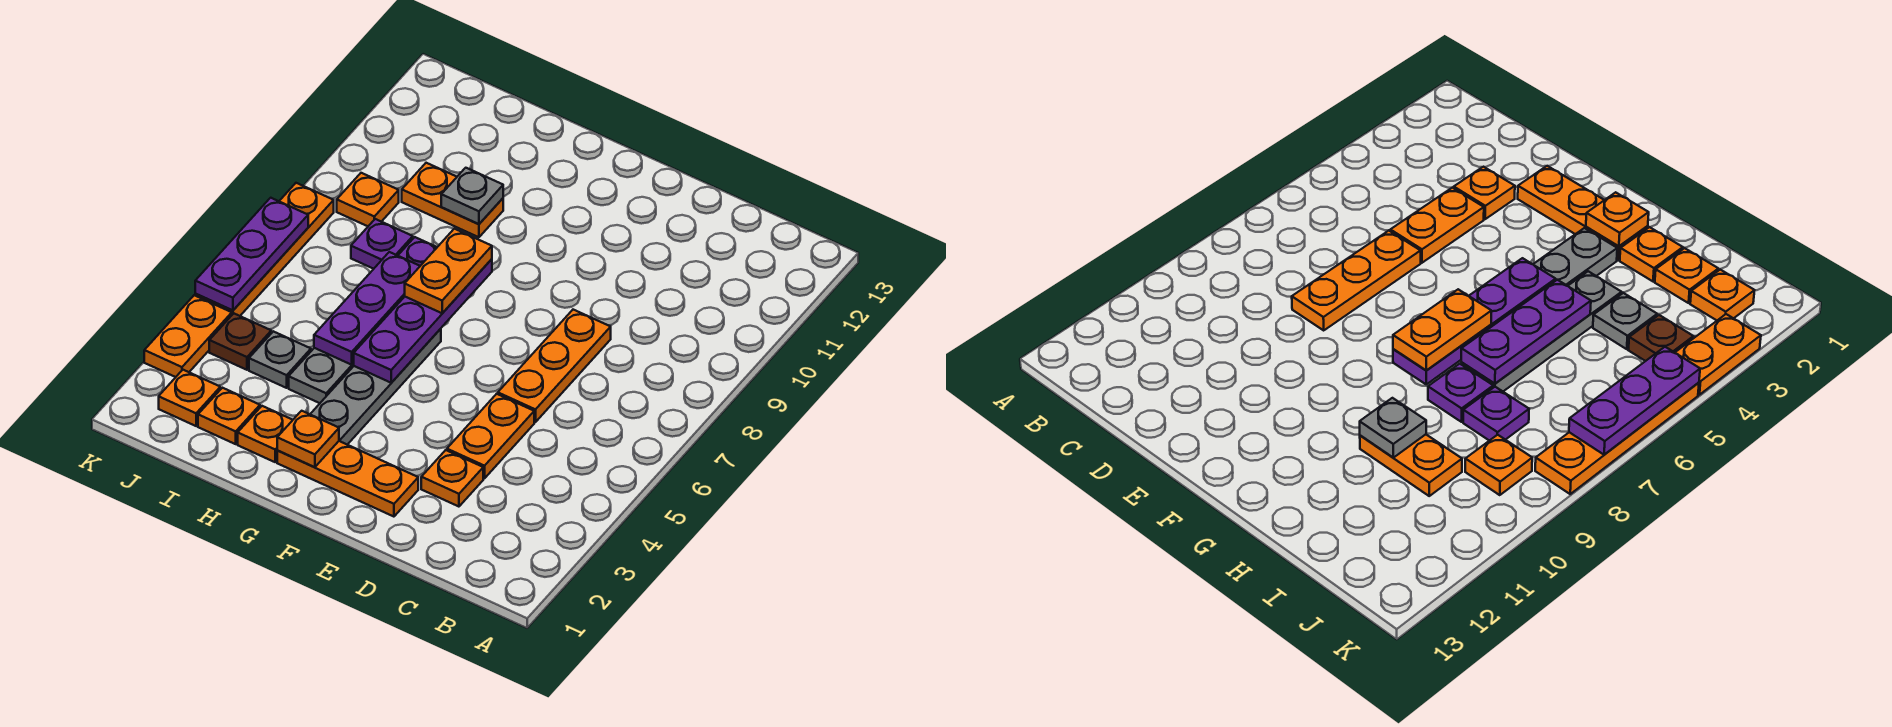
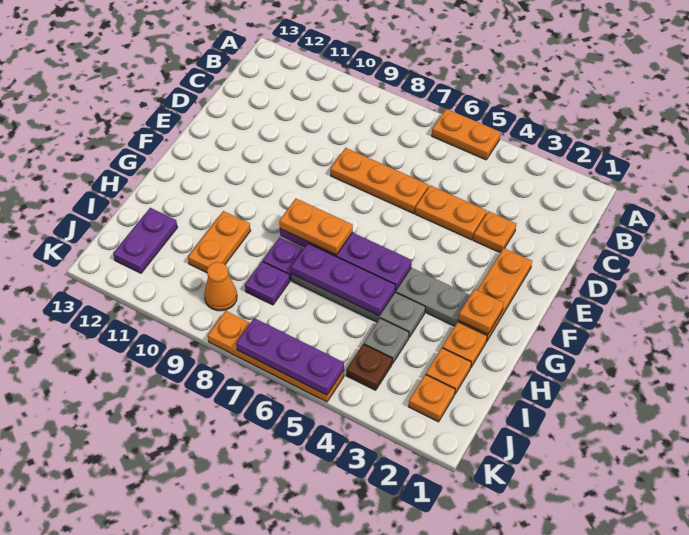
grey plate H10 level 2 -> none
none -> purple plate I12:J12 level 1
orange plate J9 level 1 -> orange cone J9 level 1
orange plate K3:K4 level 1 -> orange plate A5:A6 level 1

